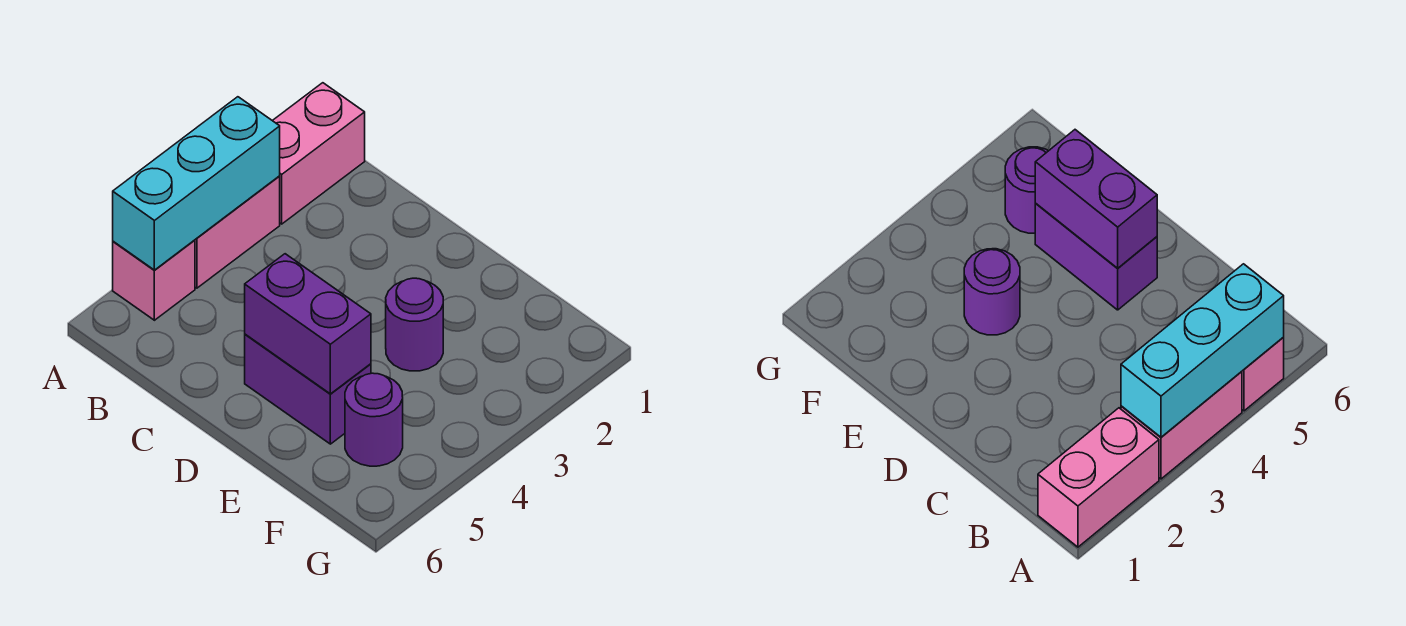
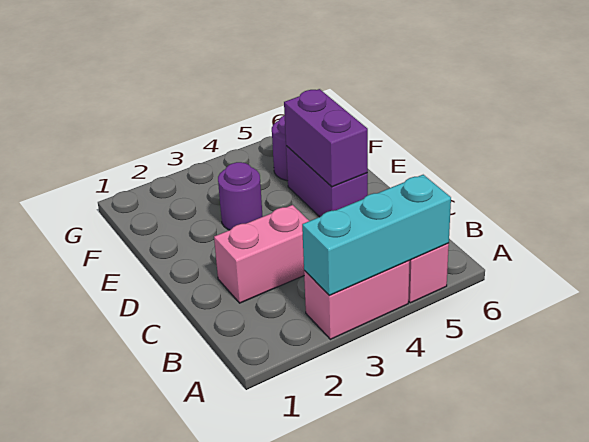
pink brick A1:A2 level 1 -> pink brick C2:C3 level 1

